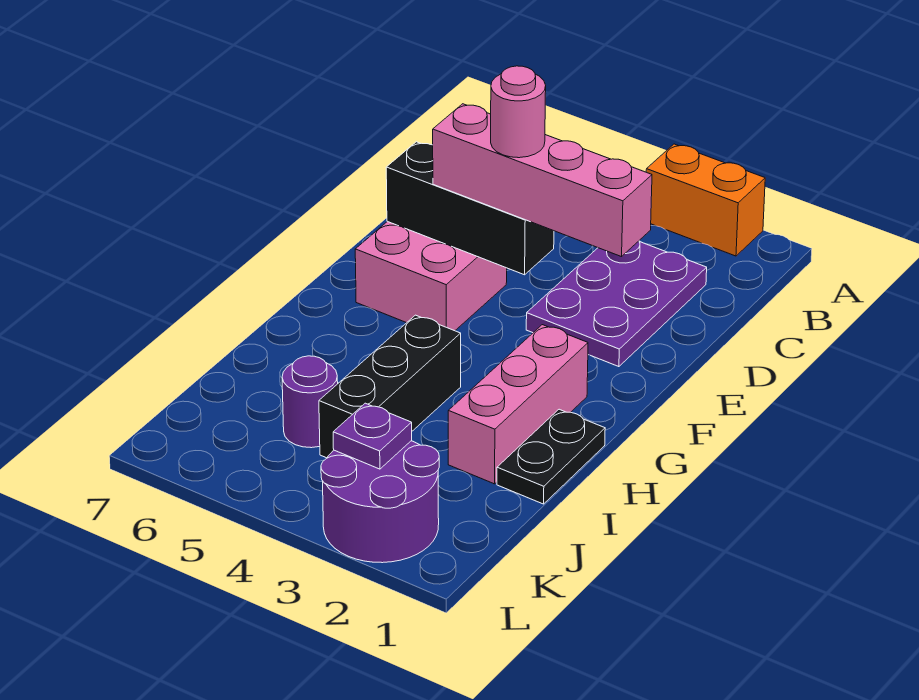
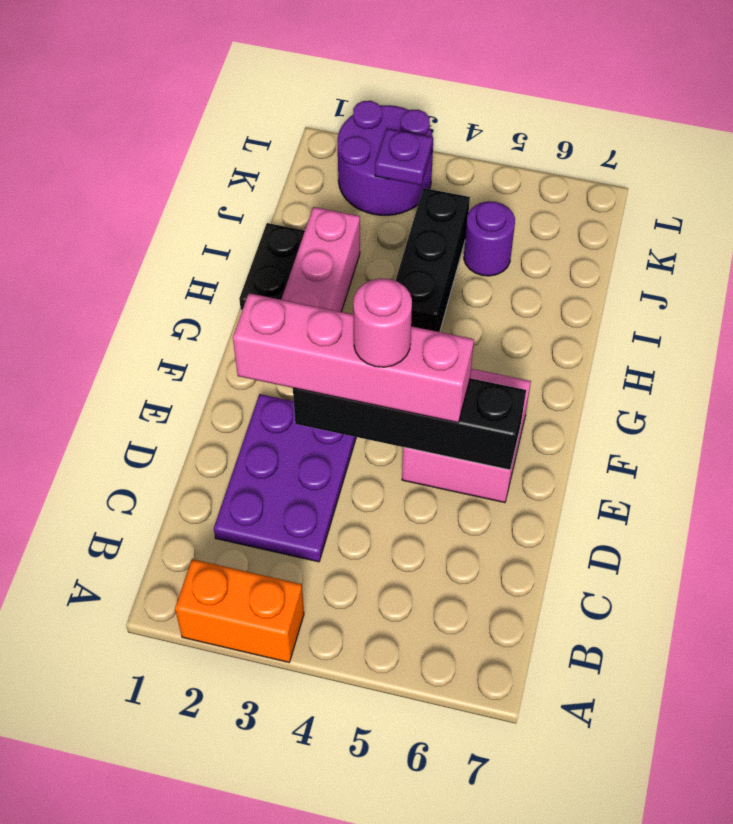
black brick E4:E6 level 2 -> black brick E3:E6 level 2

